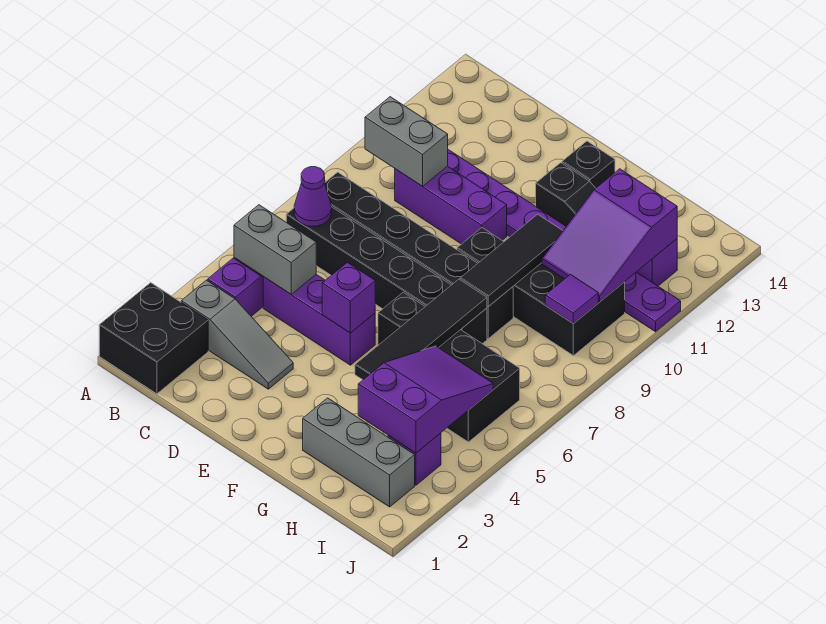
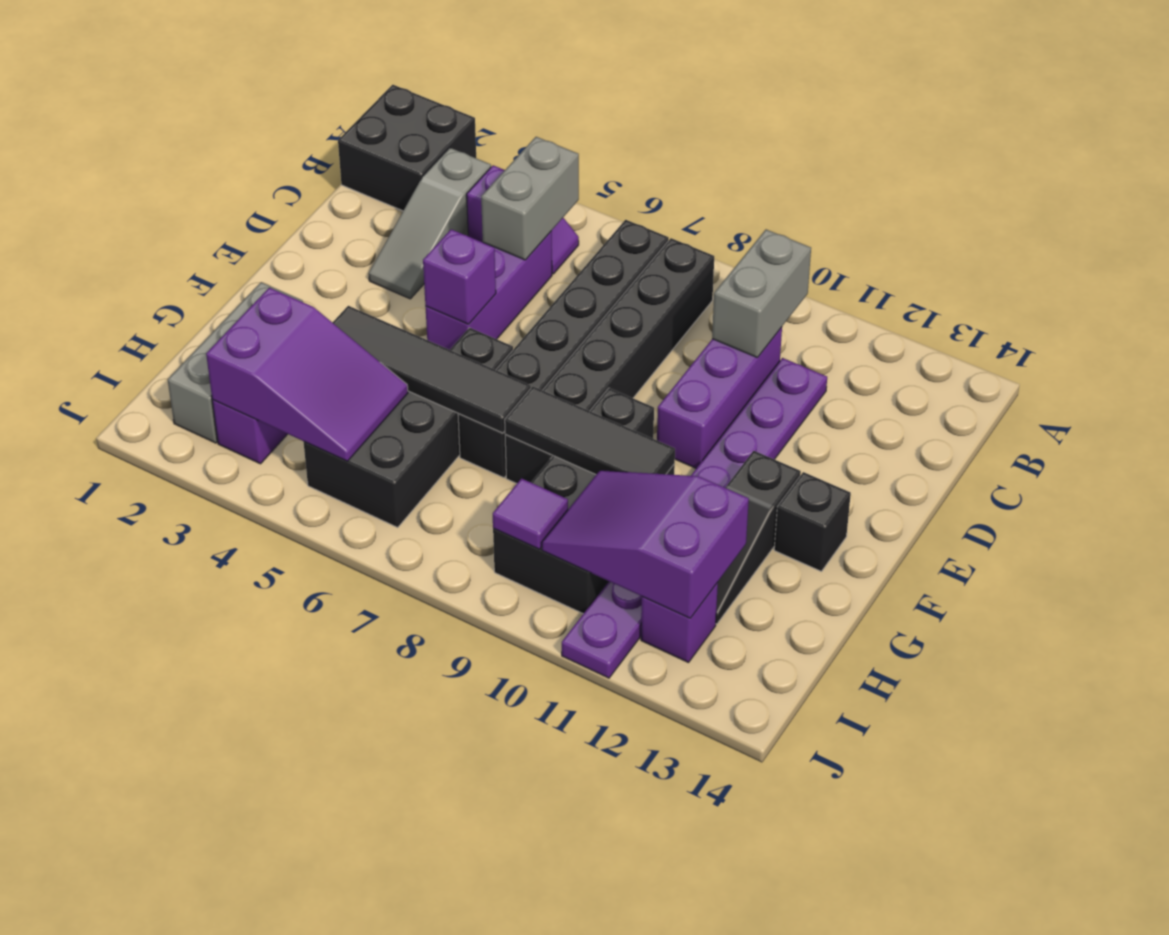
purple cone B7 level 2 -> none

